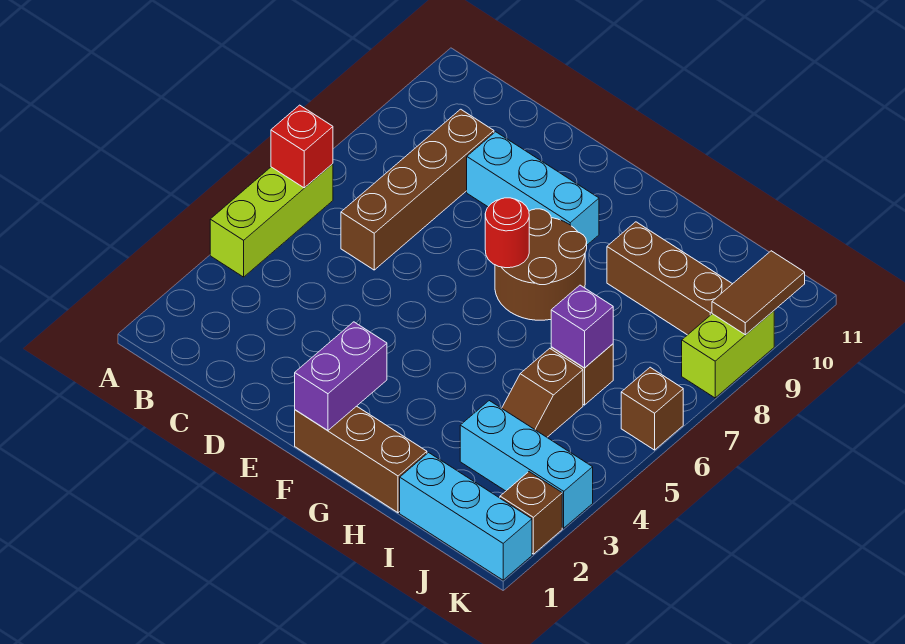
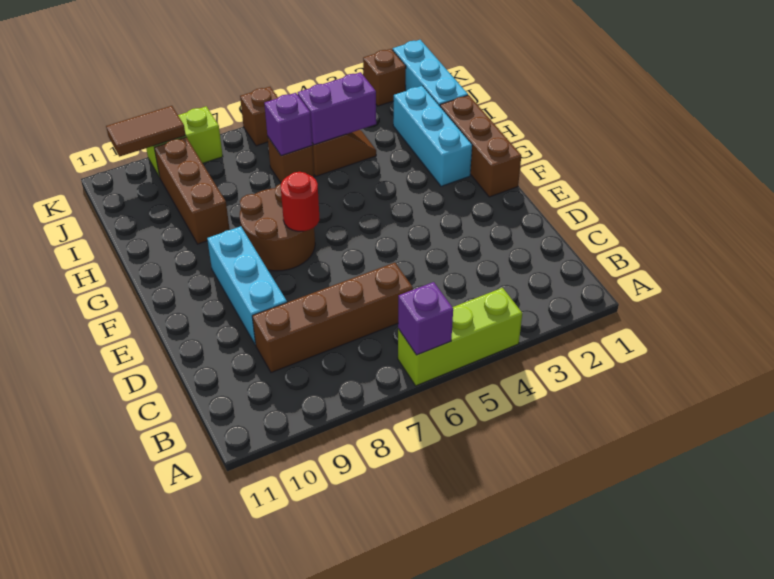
red brick A6 level 2 -> purple brick A6 level 2
purple brick F1:F2 level 2 -> purple brick I4:I5 level 2
cyan brick I3:K3 level 1 -> cyan brick G2:I2 level 1

